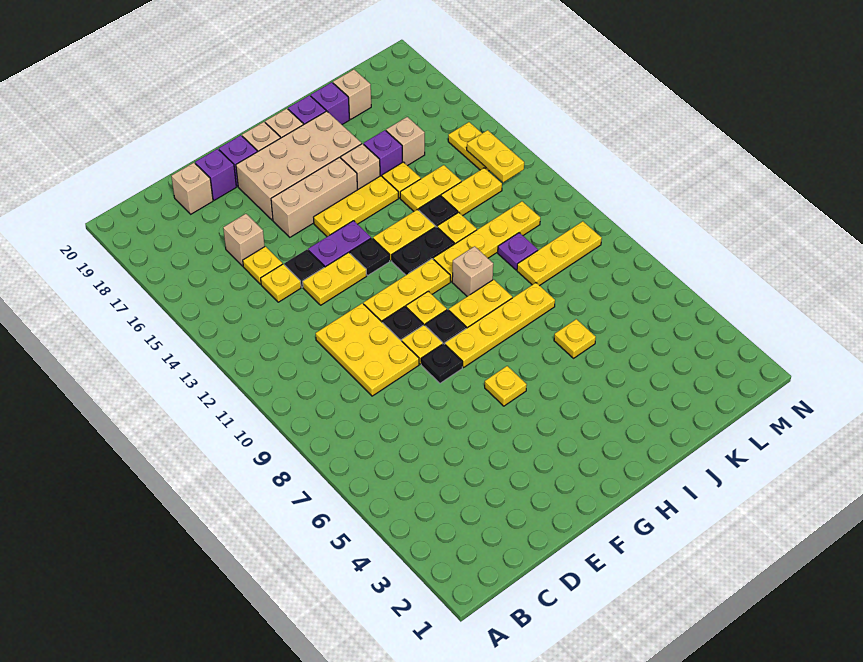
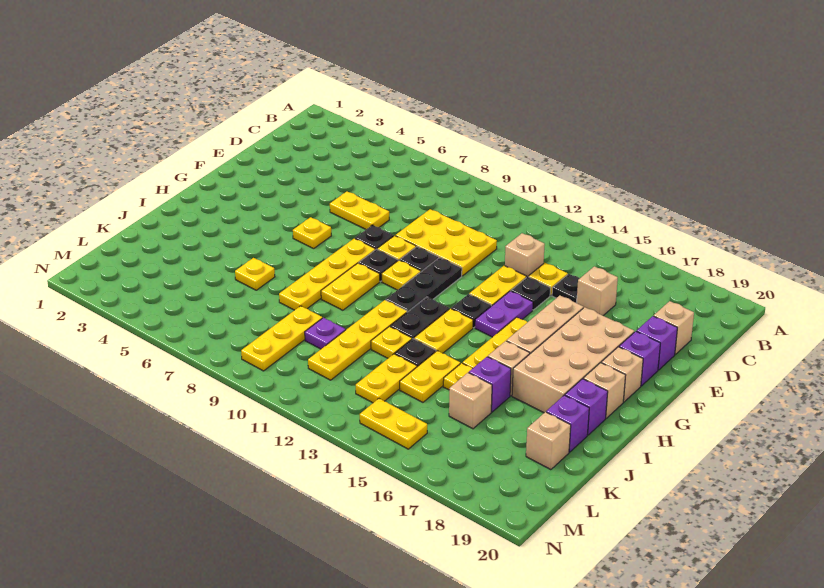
yellow plate D15 level 1 -> black plate D15 level 1
yellow plate F11:H11 level 1 -> black plate F11:H11 level 1
tan brick I10 level 1 -> tan brick D13 level 1
yellow plate M13:M14 level 2 -> yellow plate E6:E7 level 1

